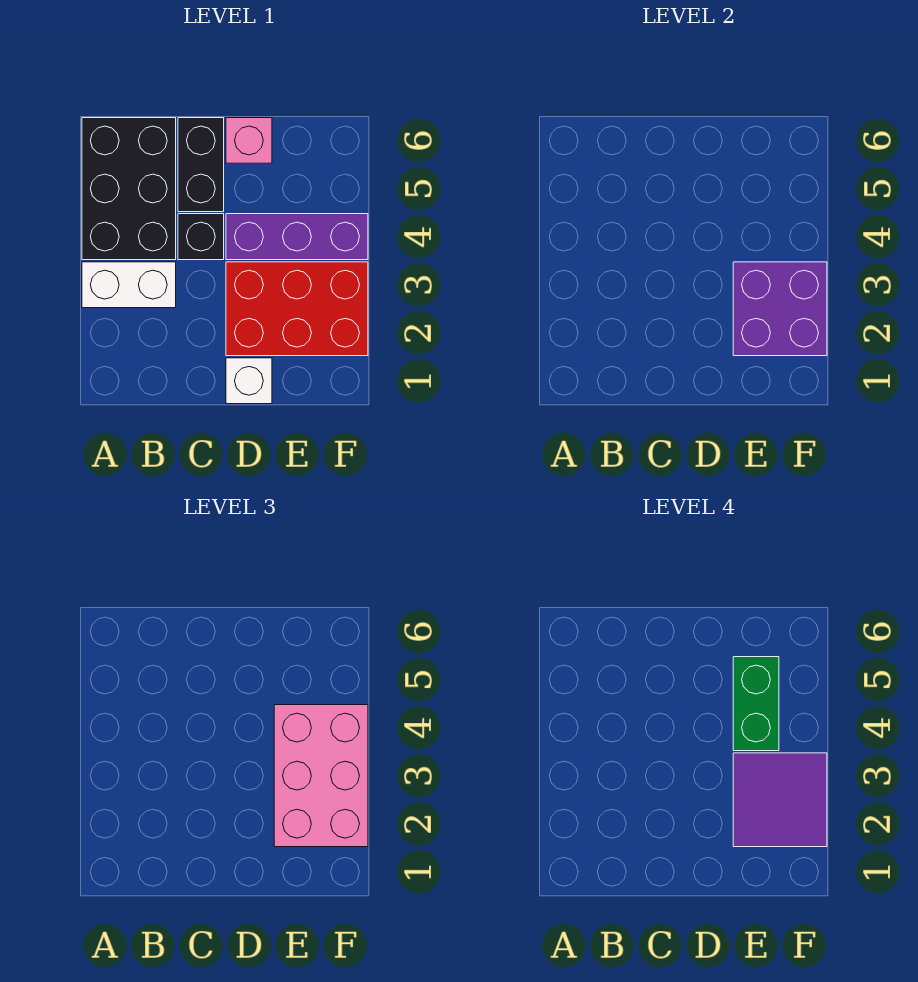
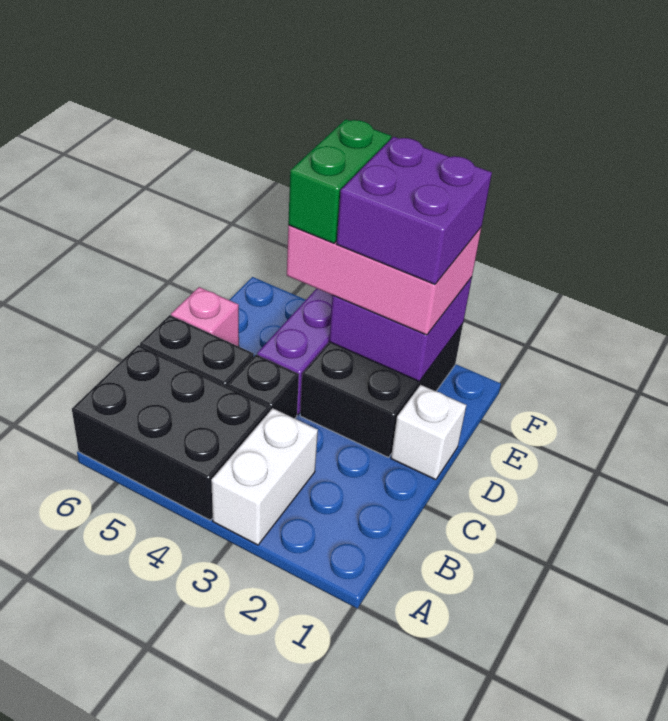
red brick D2:F3 level 1 -> black brick D2:F3 level 1
purple tile E2:F3 level 4 -> purple brick E2:F3 level 4
green brick E4:E5 level 4 -> green brick E4:F4 level 4

